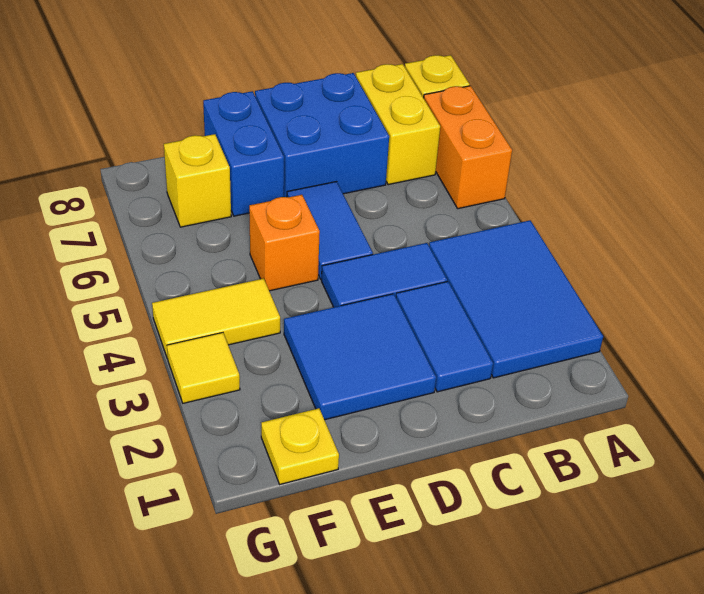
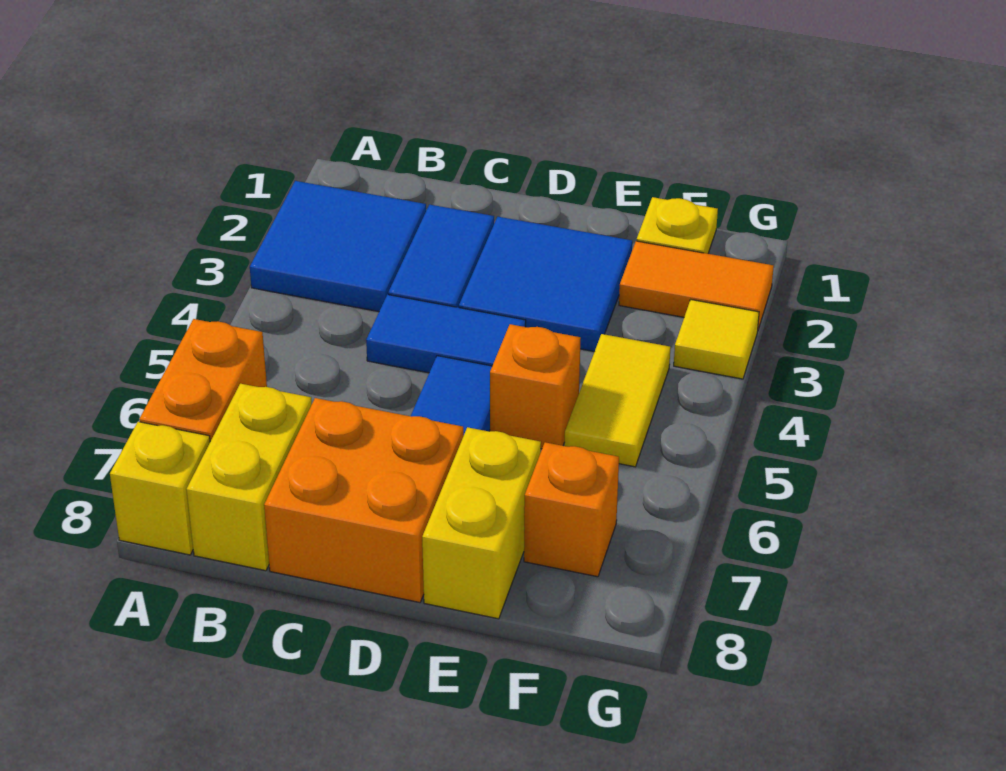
blue tile A2:B4 level 1 -> blue tile A2:B3 level 1
blue brick C7:D8 level 1 -> orange brick C7:D8 level 1
blue brick E7:E8 level 1 -> yellow brick E7:E8 level 1
none -> orange tile F2:G2 level 1
yellow tile F4:G4 level 1 -> yellow tile F4:F5 level 1
yellow brick F7 level 1 -> orange brick F7 level 1

